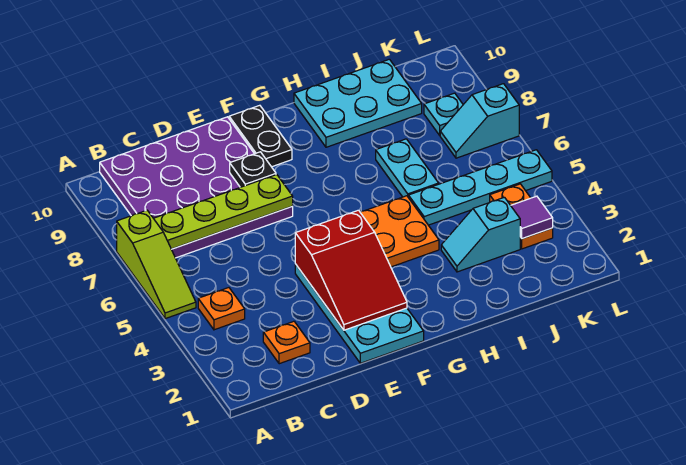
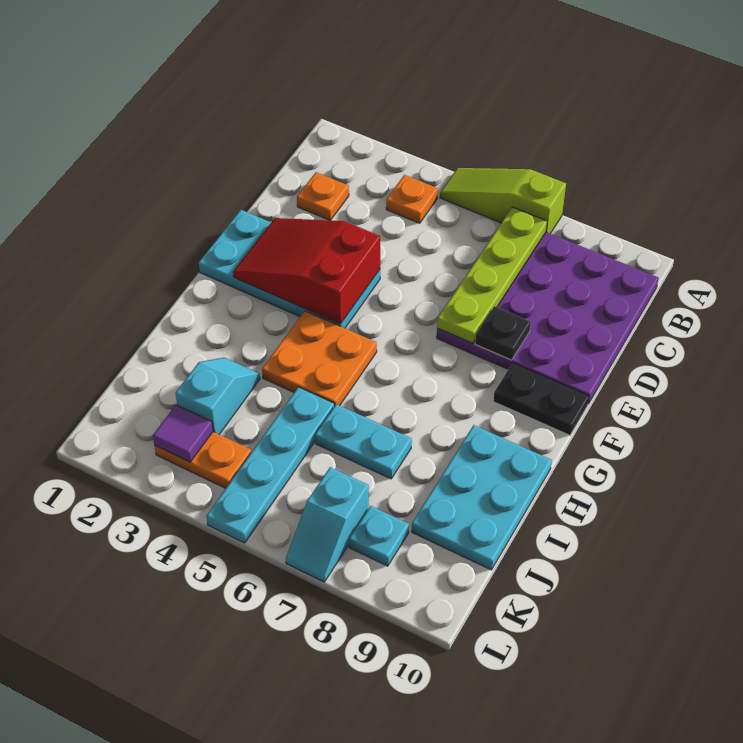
cyan slope K7:L7 level 1 top L -> cyan slope K7:L7 level 1 top K

